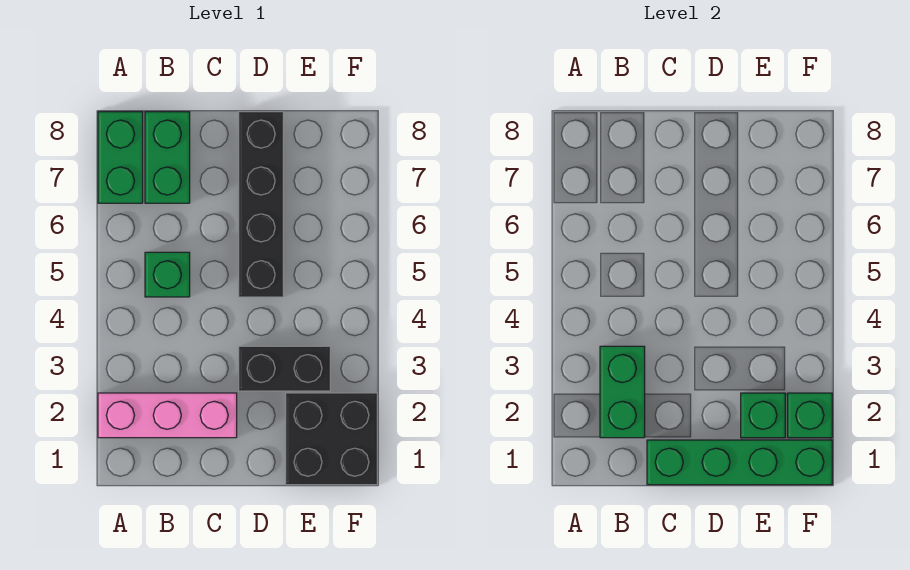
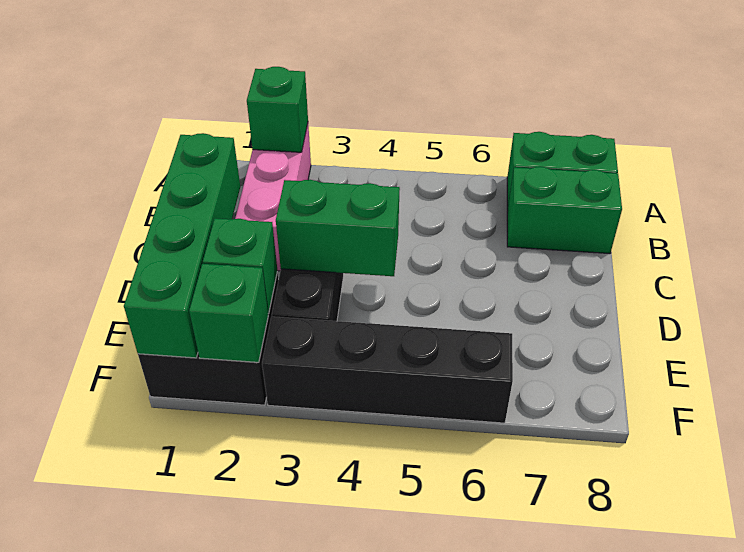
green brick B2:B3 level 2 -> green brick D3:D4 level 2
green brick B5 level 1 -> green brick A2 level 2
black brick D5:D8 level 1 -> black brick F3:F6 level 1

